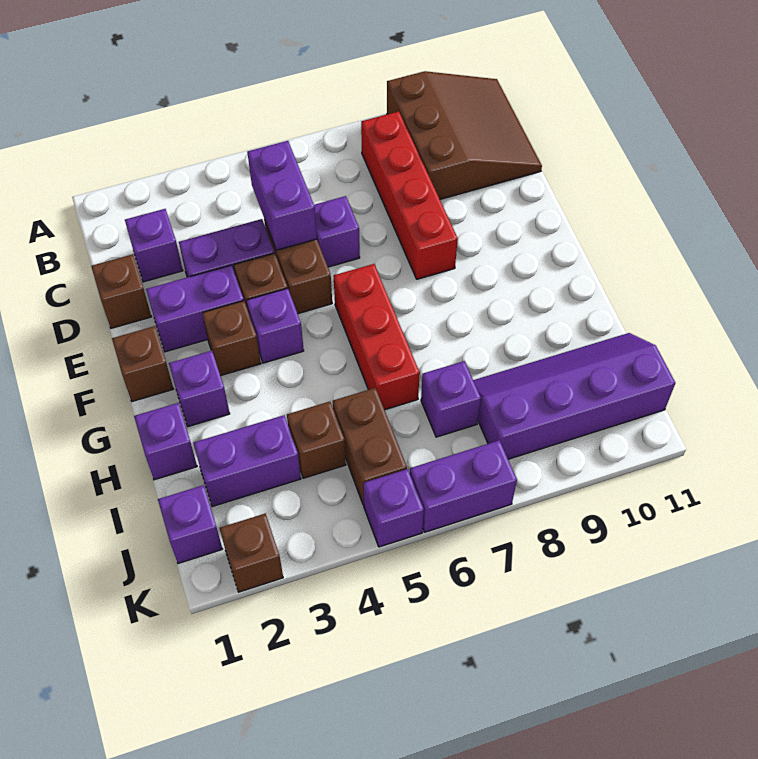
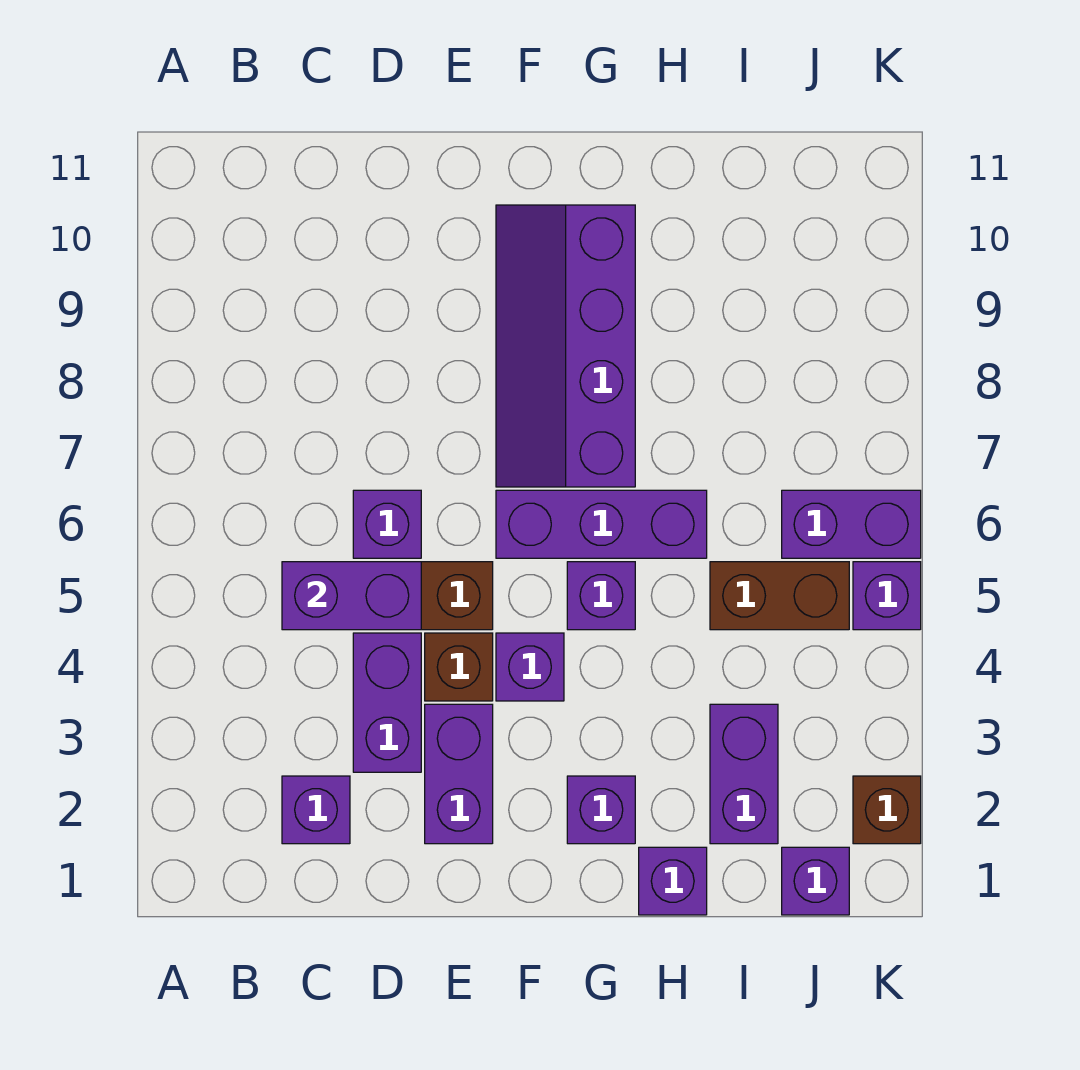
brown slope A9:C11 level 1 top 9 -> none
red brick B8:E8 level 1 -> none
brown brick D1 level 1 -> none
brown brick F1 level 1 -> none
brown brick F3 level 1 -> none
red brick F6:H6 level 1 -> purple brick F6:H6 level 1
brown brick I4 level 1 -> none
purple brick I7 level 1 -> purple brick G5 level 1
purple slope I8:J11 level 1 top J -> purple slope F7:G10 level 1 top G
purple brick K6:K7 level 1 -> purple brick J6:K6 level 1

